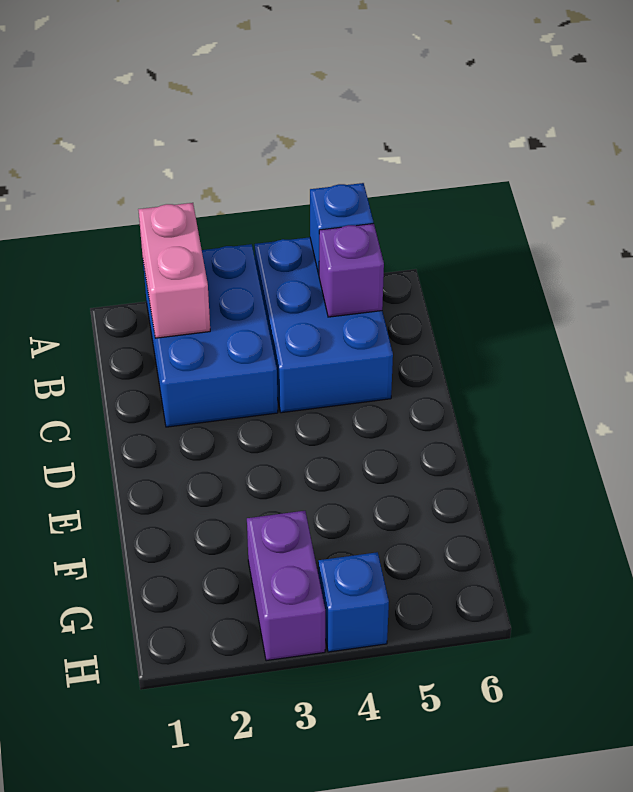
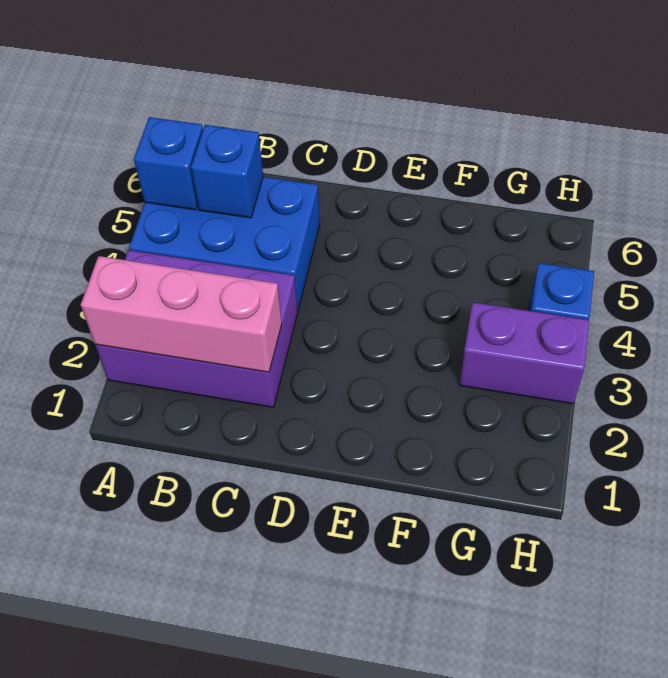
blue brick A2:C3 level 1 -> purple brick A2:C3 level 1
pink brick A2:B2 level 2 -> pink brick A2:C2 level 2
purple brick B5 level 2 -> blue brick B5 level 2

